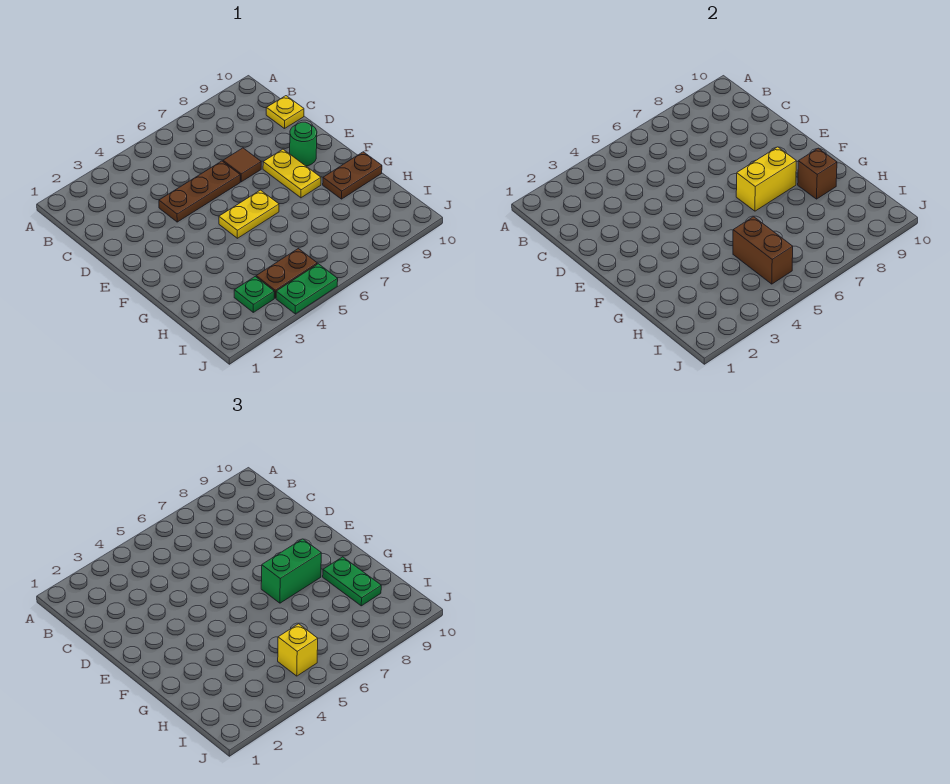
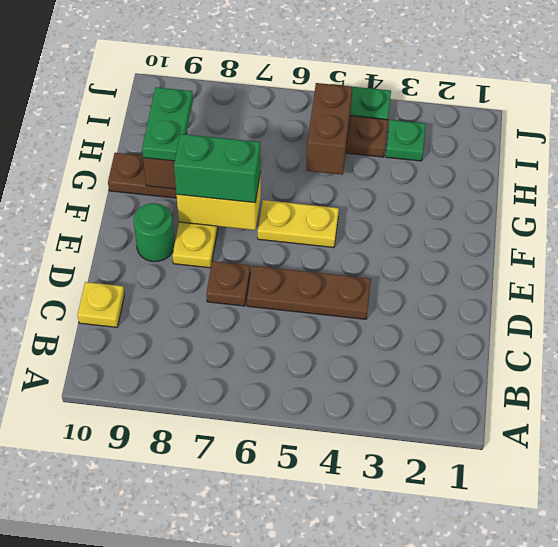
brown tile D7 level 1 -> brown plate D7 level 1
yellow brick I5 level 3 -> none

